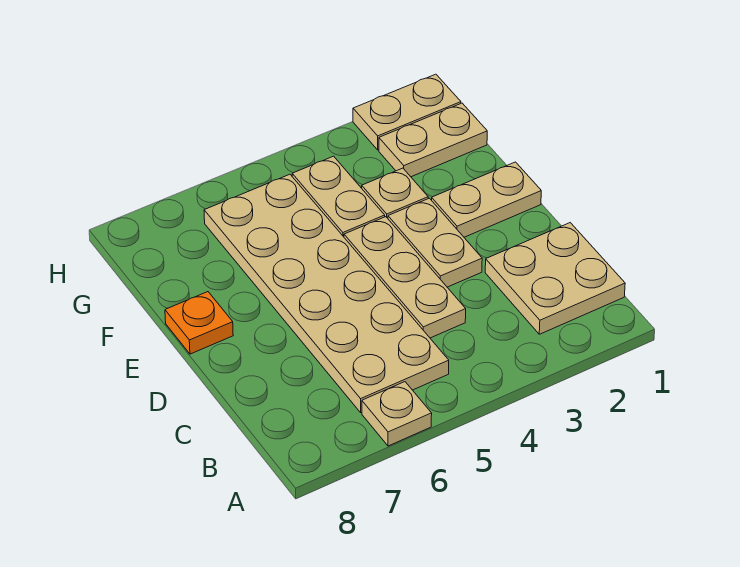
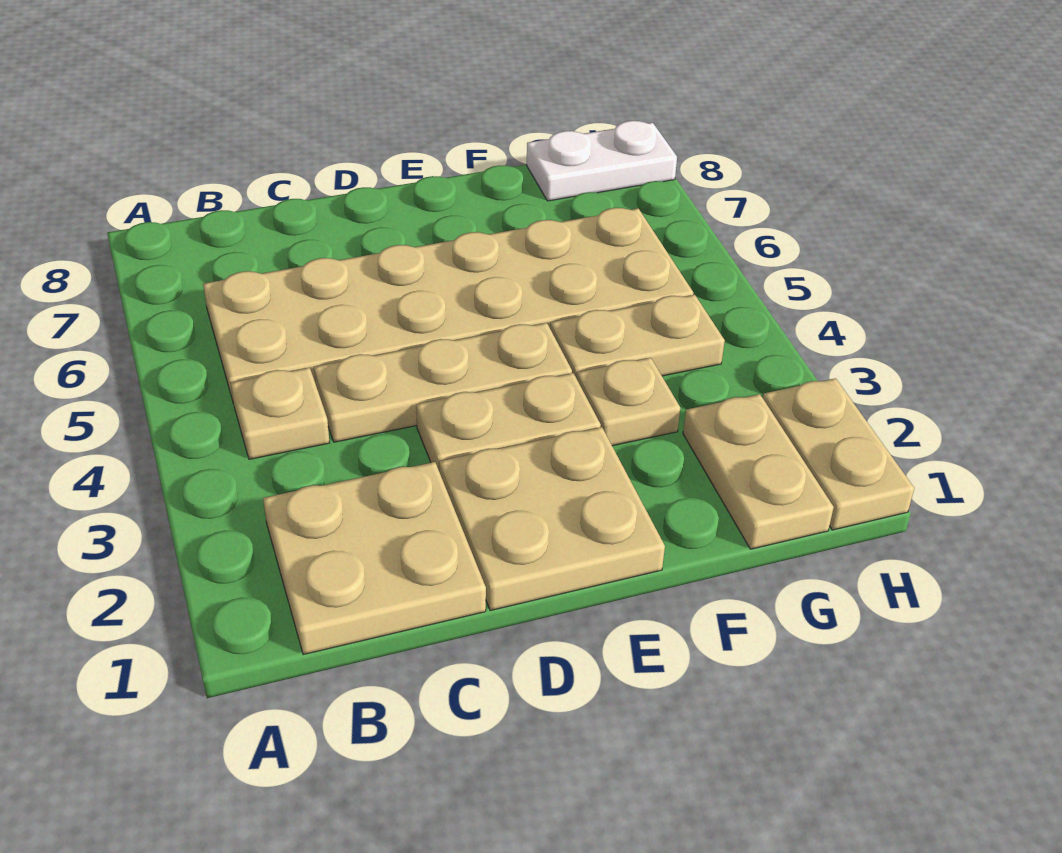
tan plate A6 level 1 -> tan plate B4 level 1
tan plate E1:E2 level 1 -> tan plate D1:E2 level 1
orange plate E8 level 1 -> none
none -> white plate G8:H8 level 1

